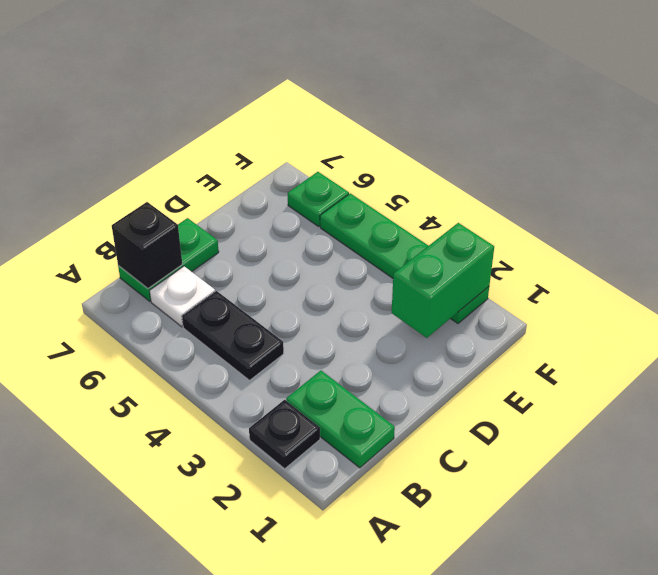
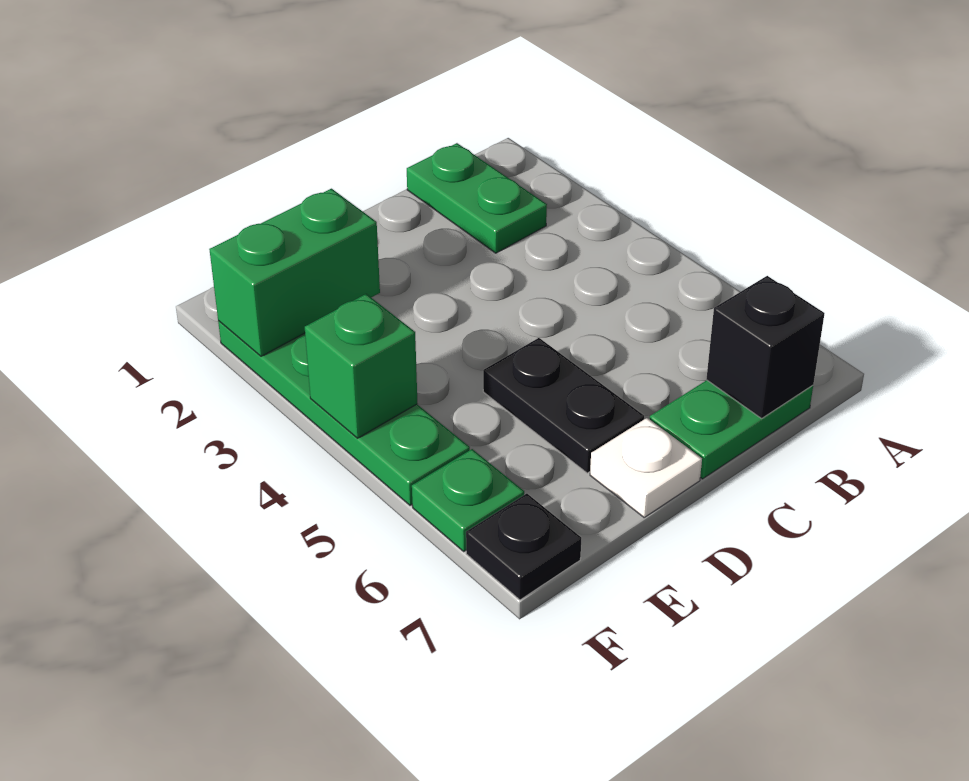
black plate A2 level 1 -> black plate F7 level 1
black plate B4:B5 level 1 -> black plate D5:D6 level 1
white plate B6 level 1 -> white plate D7 level 1
none -> green brick F4 level 2

